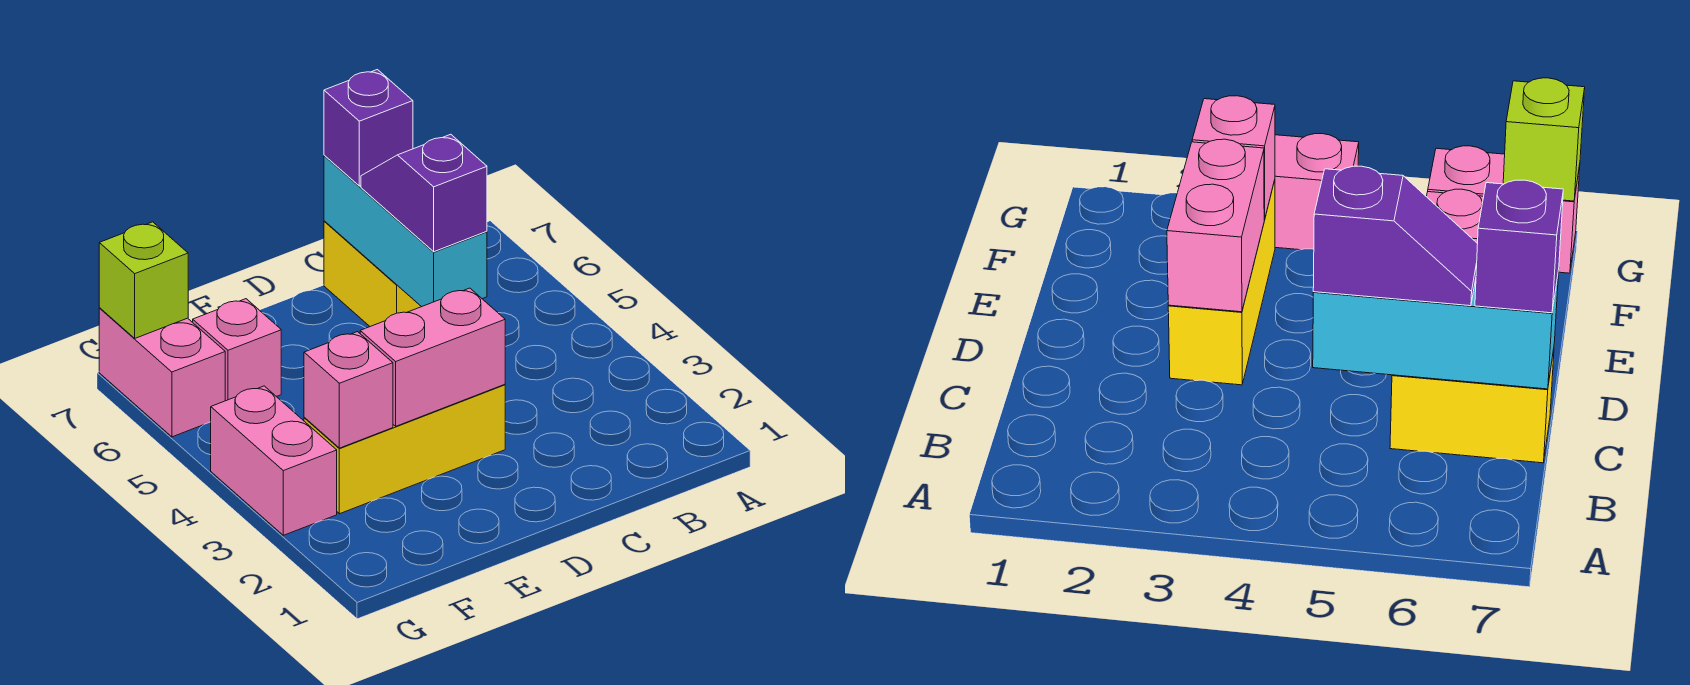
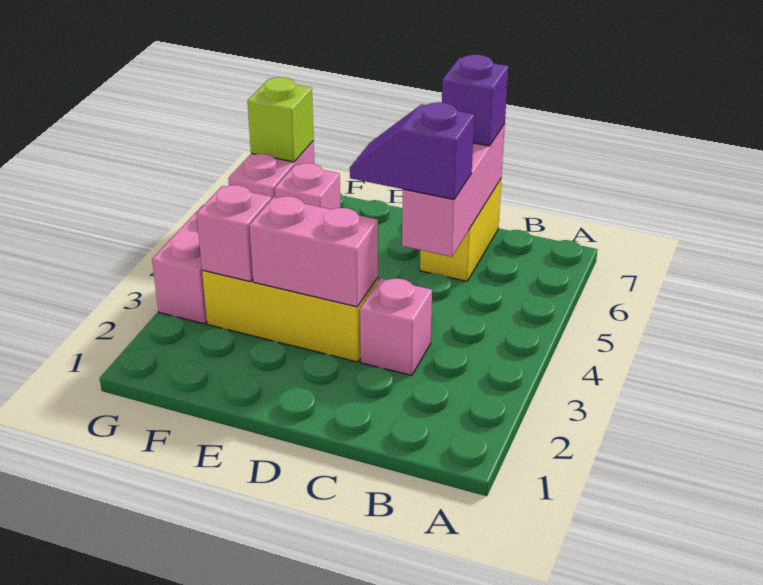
none -> pink brick C3 level 1
cyan brick C5:C7 level 2 -> pink brick C5:C7 level 2
purple slope C5:C6 level 3 top 5 -> purple slope C5:D5 level 3 top C

